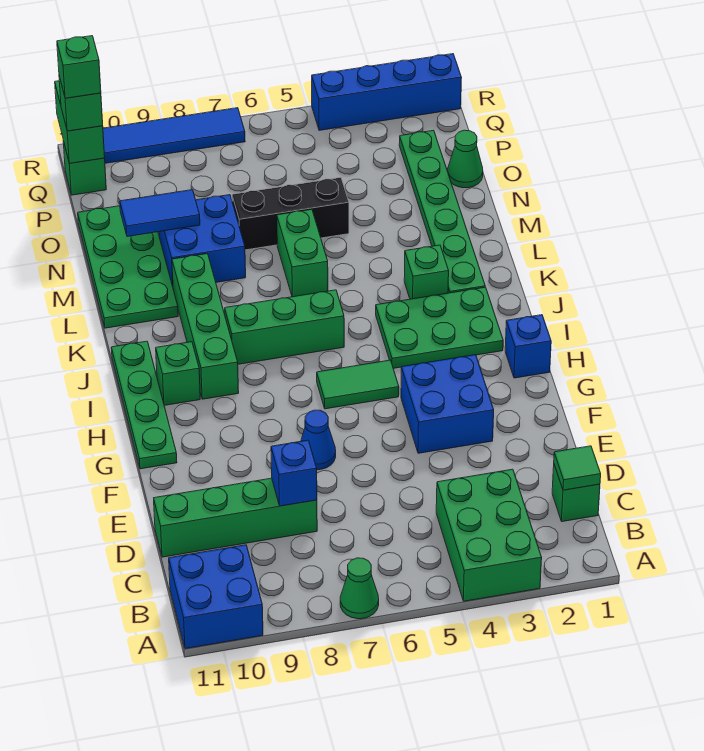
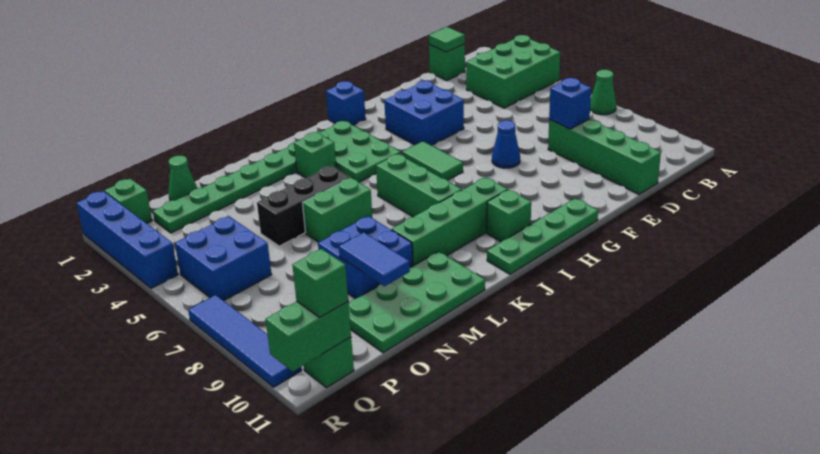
blue brick A10:B11 level 1 -> blue brick P5:Q6 level 1
black brick N5:N7 level 1 -> black brick L5:N5 level 1
green brick Q11 level 4 -> green brick Q1 level 1

